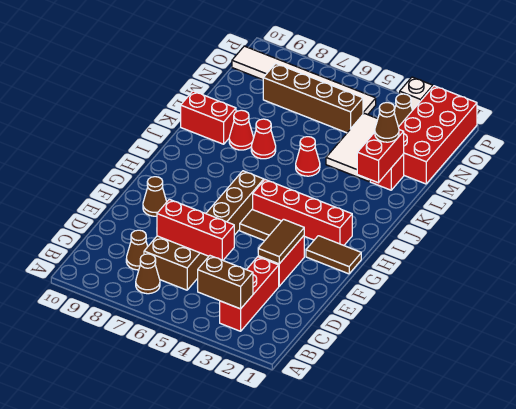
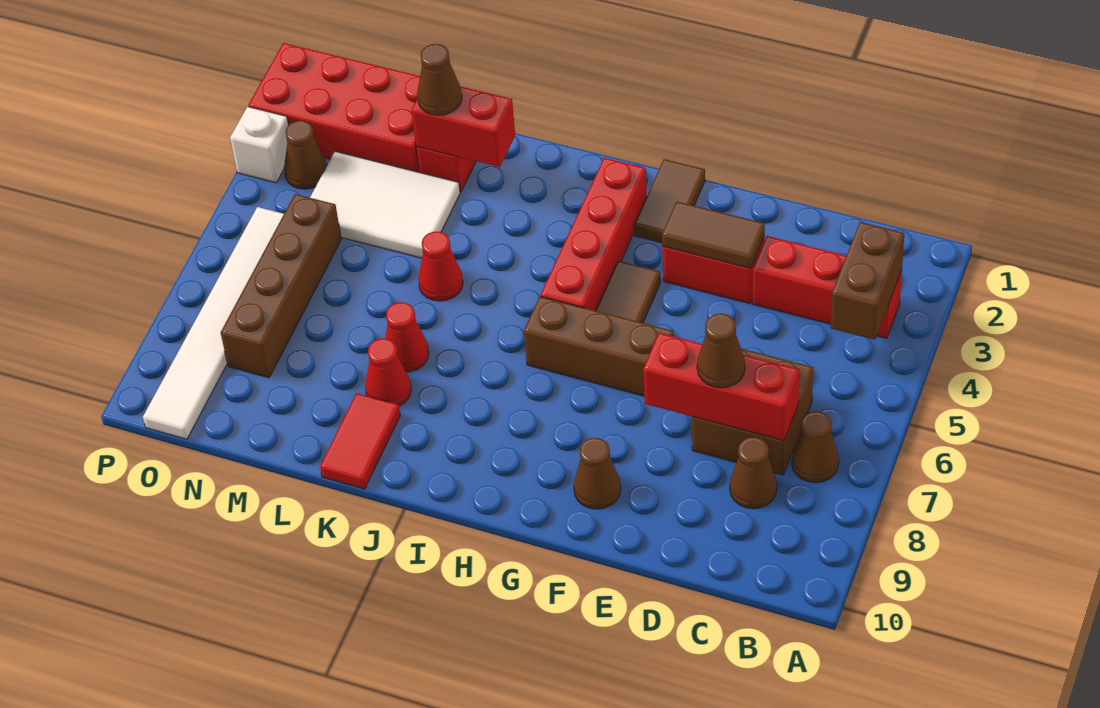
red brick D5:D7 level 2 -> red brick C7:E7 level 2
none -> brown cone D7 level 3
red brick K9:K10 level 1 -> red tile K9:K10 level 1

